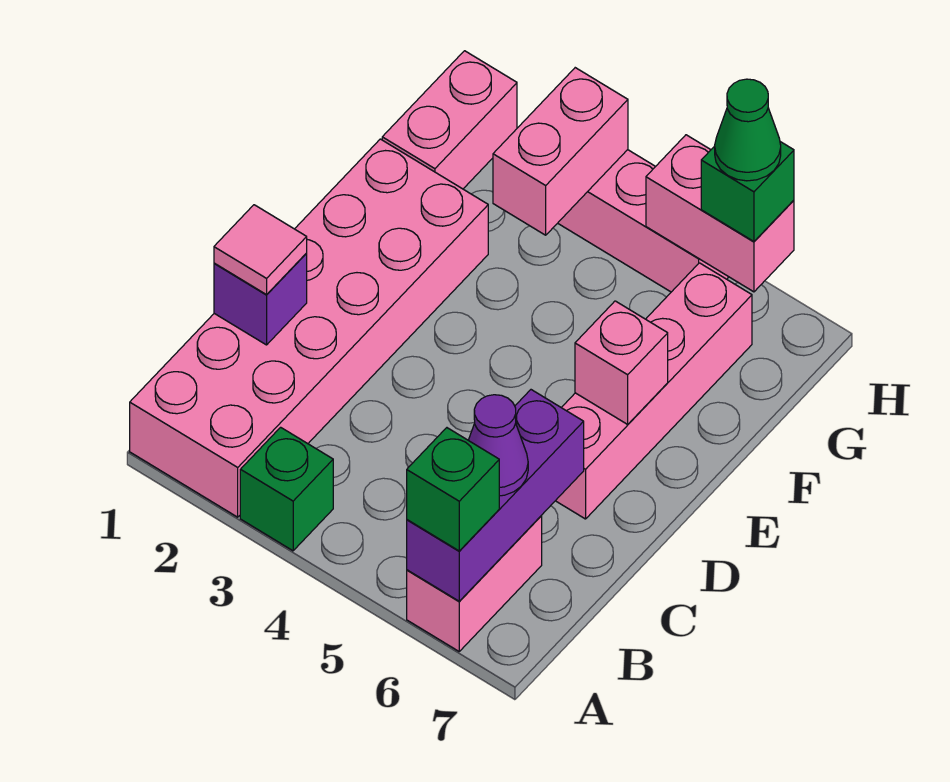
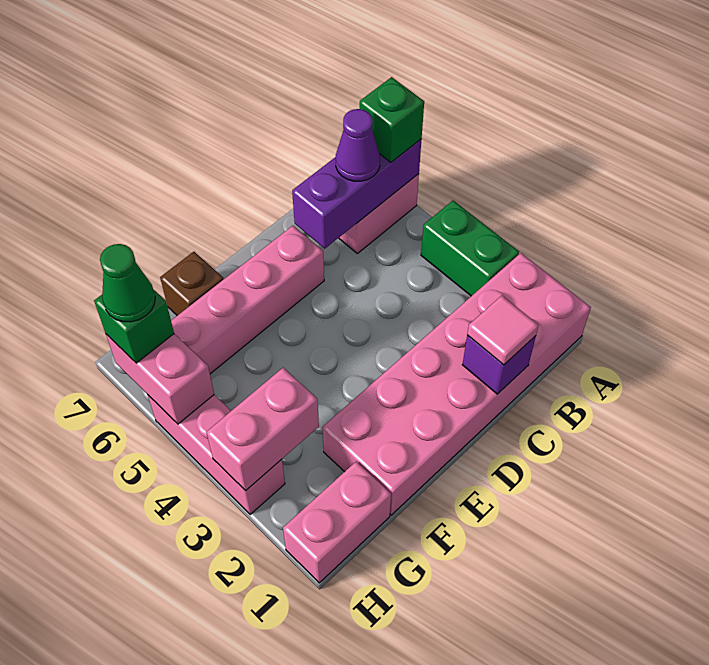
green brick A3 level 1 -> green brick A3:A4 level 1
pink brick E6 level 2 -> none
none -> brown brick F7 level 1

